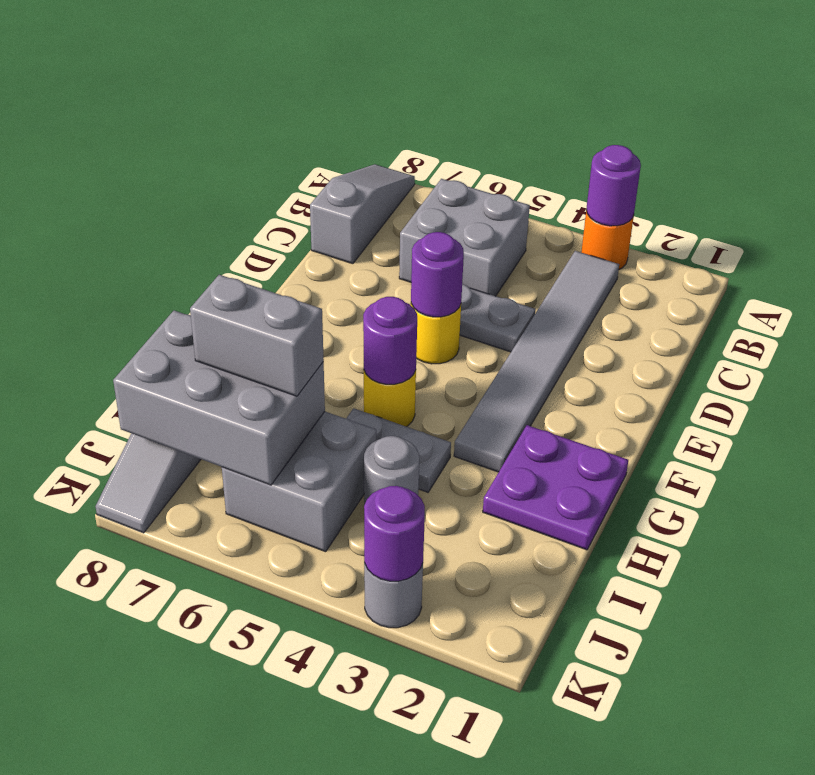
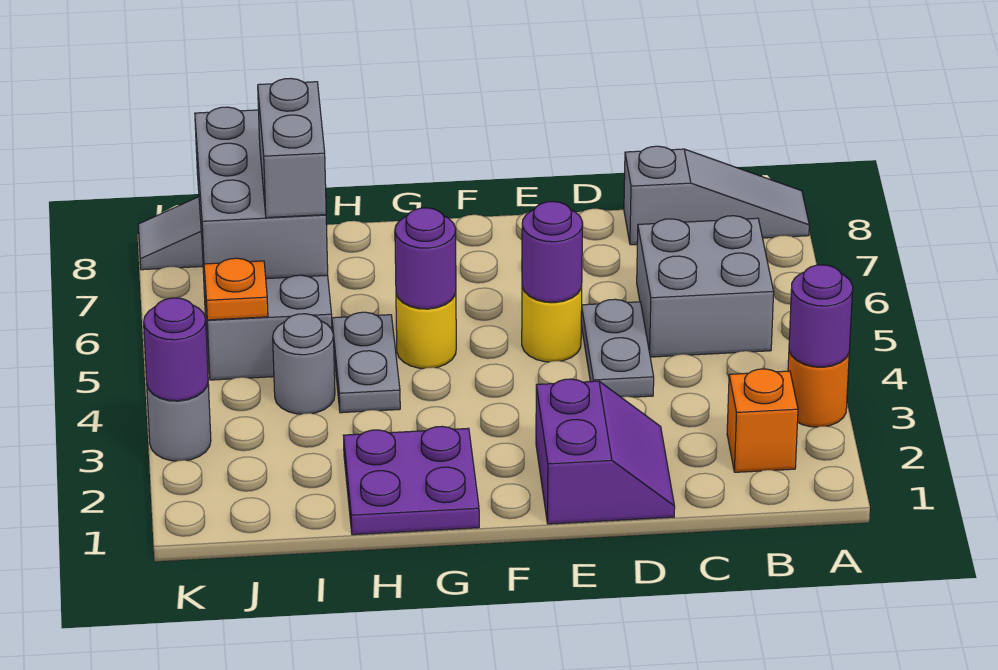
none -> orange brick B2 level 1
grey tile B3:G3 level 1 -> none
none -> purple slope D1:E2 level 1 top E
none -> orange plate J5 level 2

